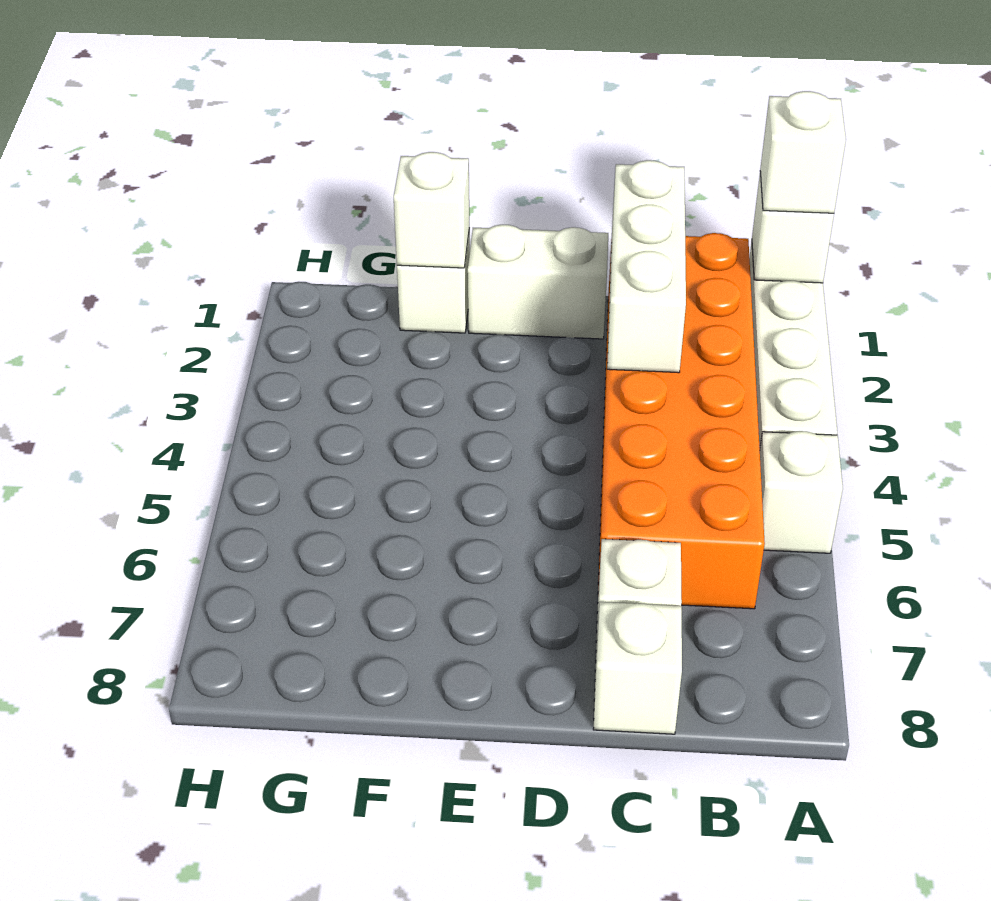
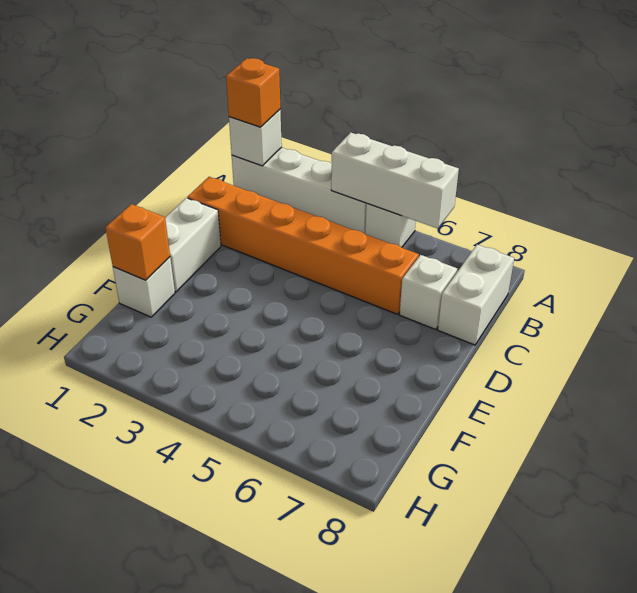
white brick A1 level 3 -> orange brick A1 level 3
orange brick B1:C6 level 1 -> orange brick C1:C6 level 1
white brick C1:C3 level 2 -> white brick A4:A6 level 2
white brick C8 level 1 -> white brick B8:C8 level 1
white brick F1 level 2 -> orange brick F1 level 2

